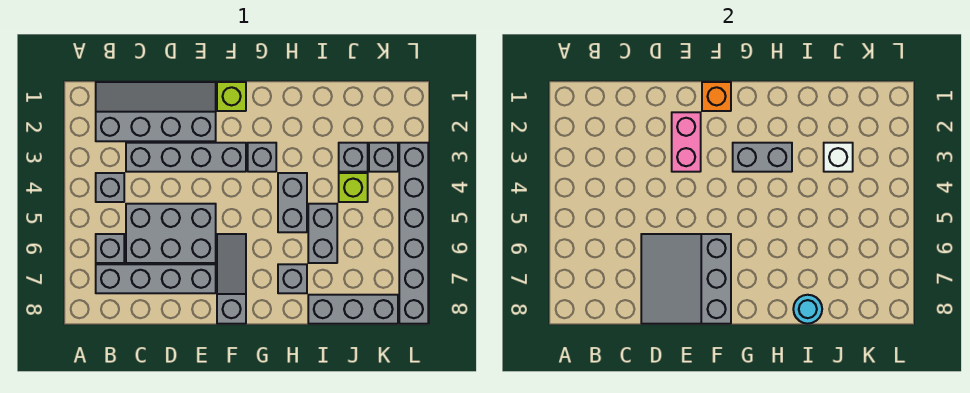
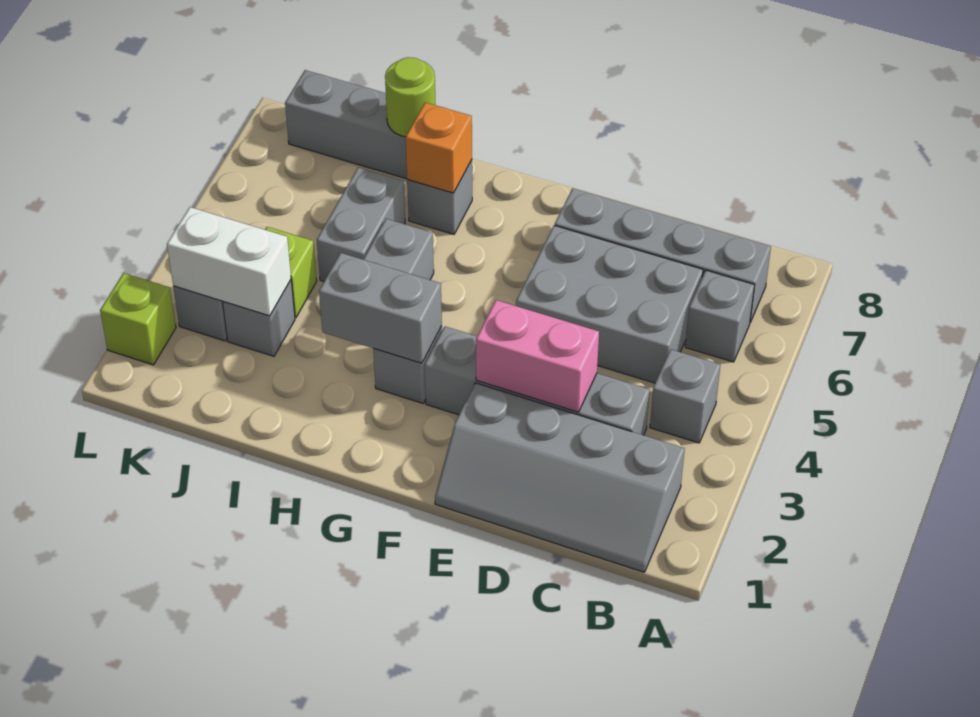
grey slope D6:F8 level 2 top F -> none
pink brick E2:E3 level 2 -> pink brick D3:E3 level 2
lime brick F1 level 1 -> lime brick L2 level 1
orange brick F1 level 2 -> orange brick H7 level 2
grey slope F6:F8 level 1 top 8 -> none
cyan round brick I8 level 2 -> lime round brick I8 level 2
white brick J3 level 2 -> white brick J3:K3 level 2
grey brick L3:L8 level 1 -> none

